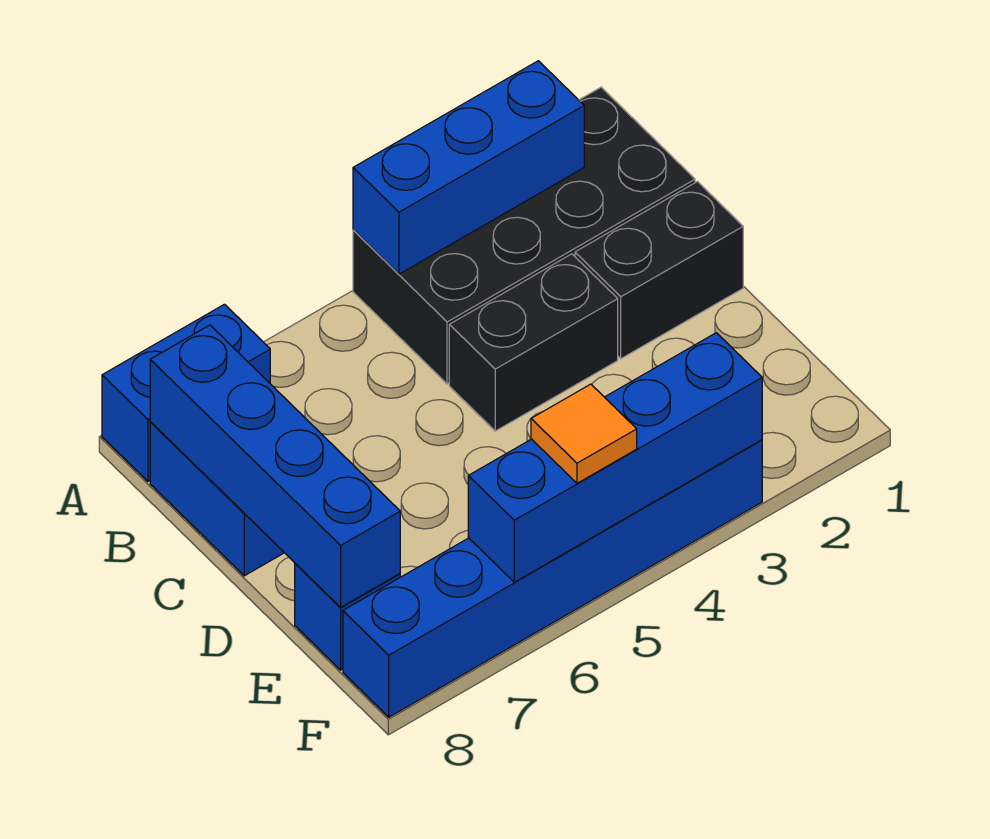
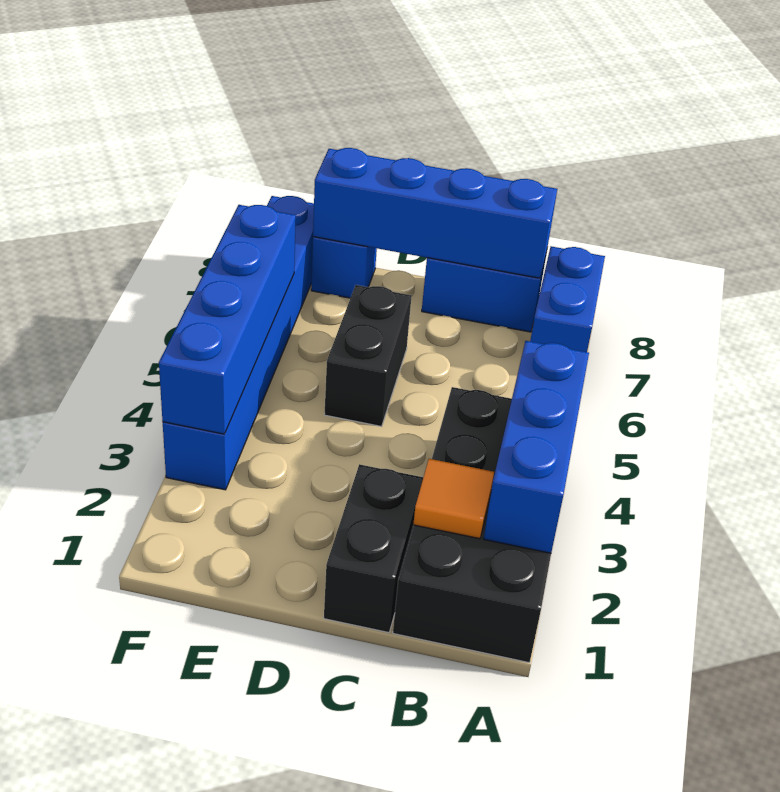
black brick C3:C4 level 1 -> black brick D5:D6 level 1
orange tile F5 level 3 -> orange tile B2 level 2

